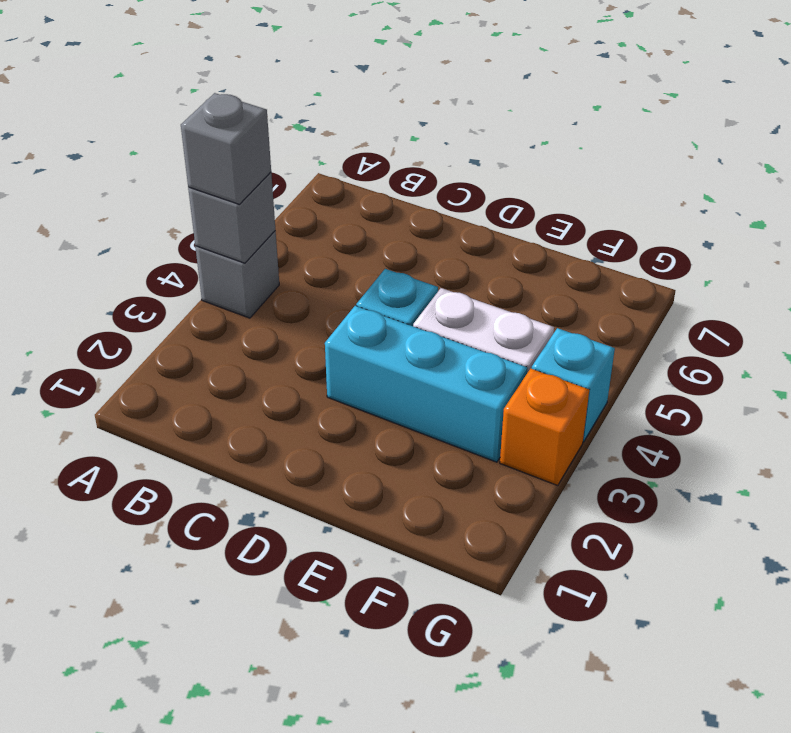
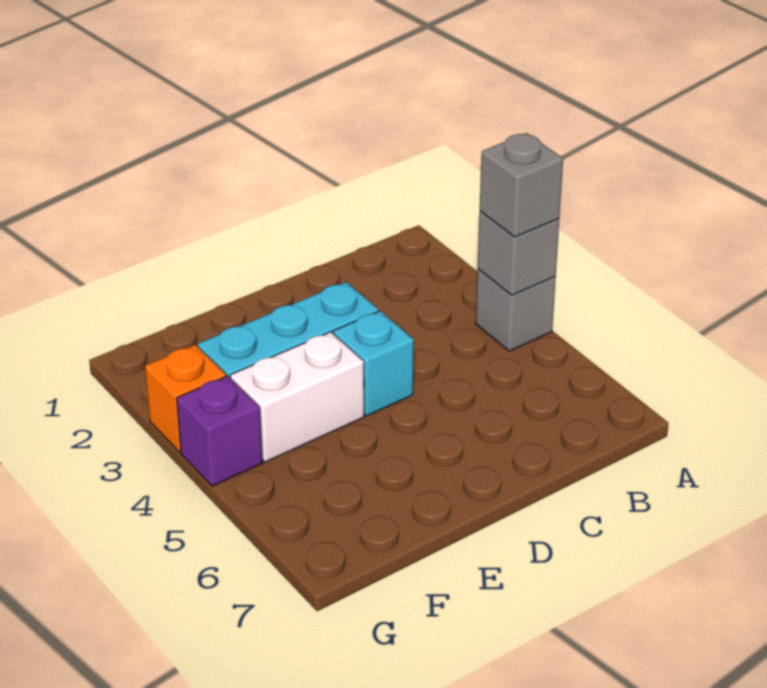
cyan brick G4 level 1 -> purple brick G4 level 1

